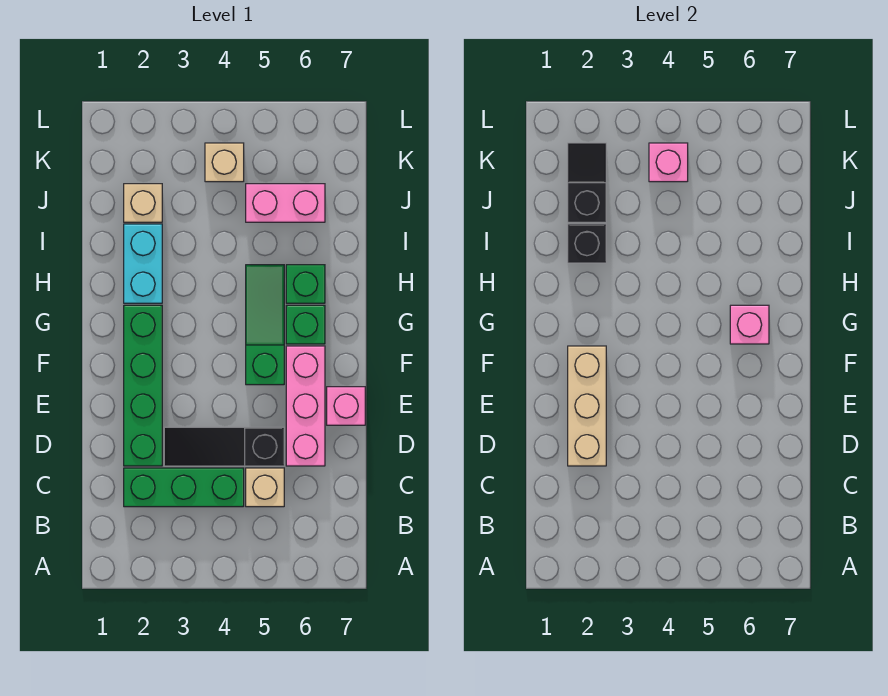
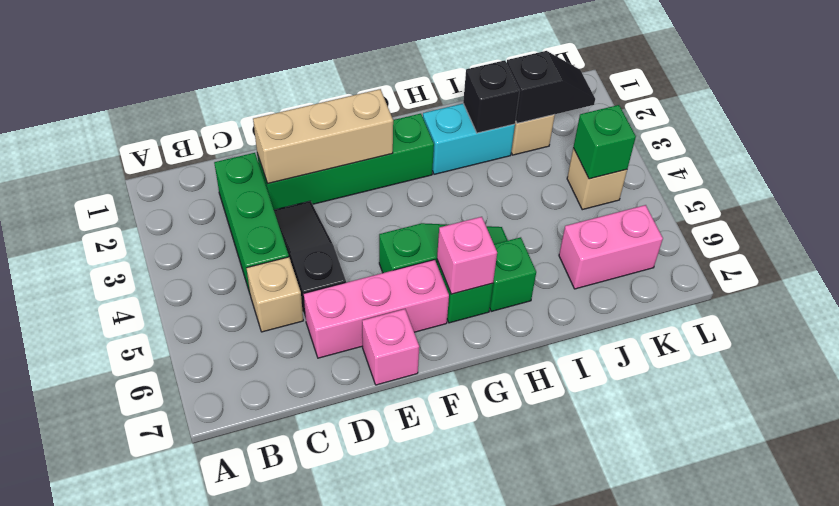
pink brick J5:J6 level 1 -> pink brick J6:K6 level 1
pink brick K4 level 2 -> green brick K4 level 2

